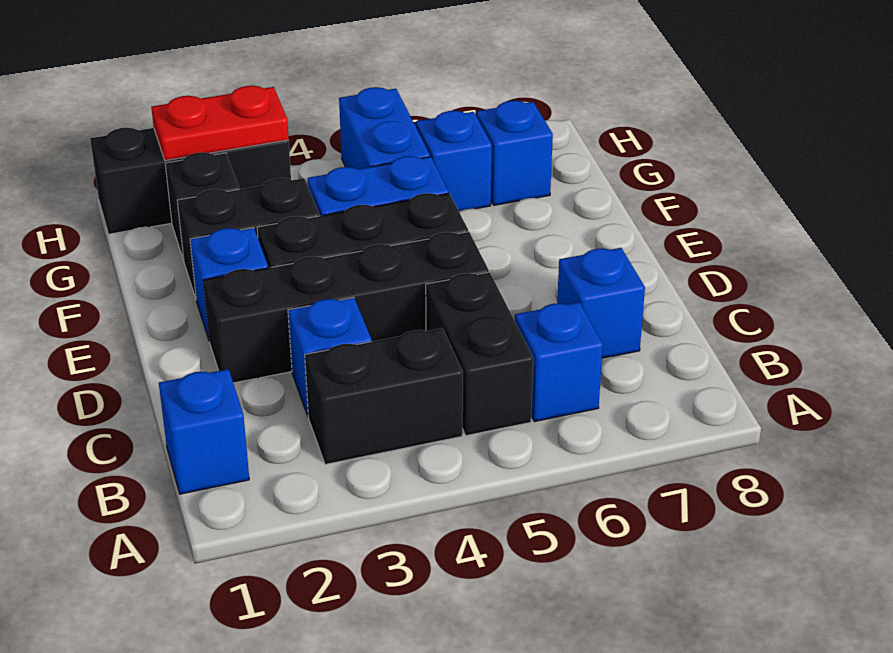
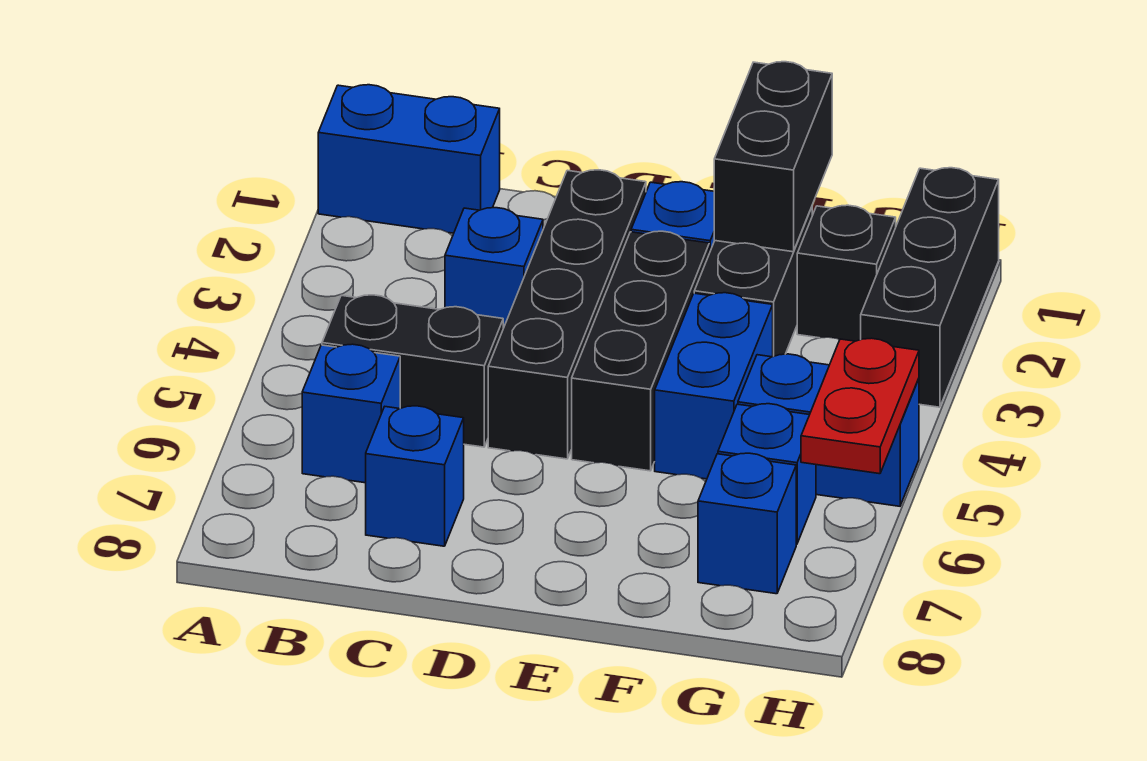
blue brick B1 level 1 -> blue brick A1:B1 level 1
black brick B3:B4 level 1 -> black brick F1:F2 level 2
red plate H2:H3 level 2 -> red plate H5:H6 level 2

